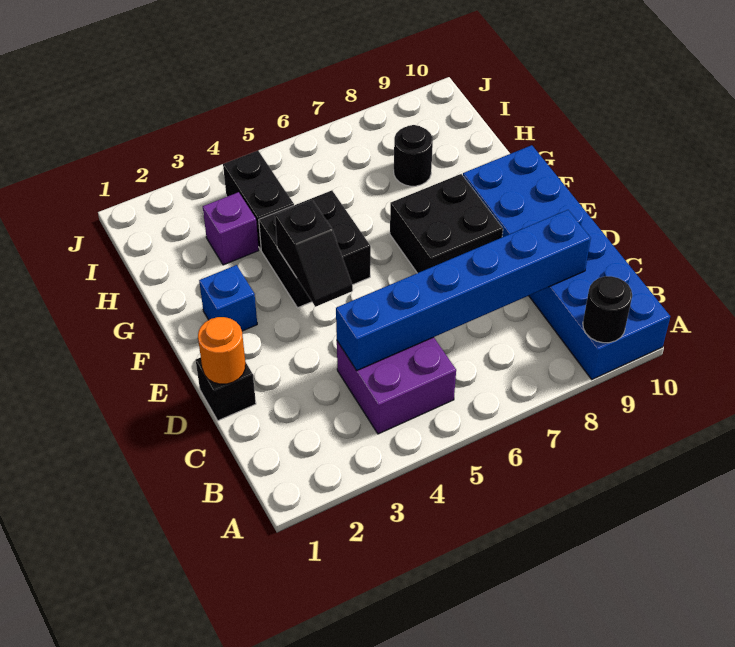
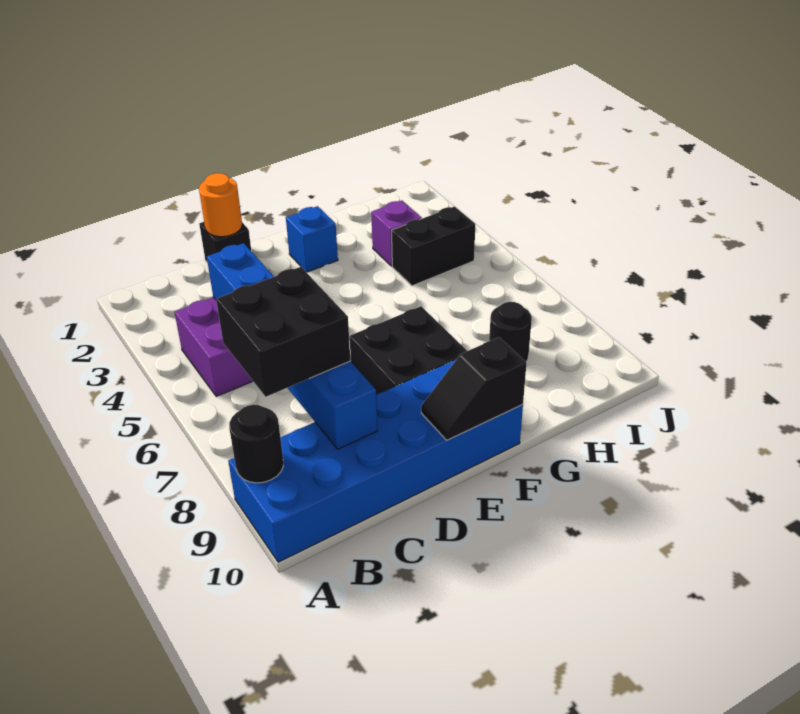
black slope E4:F4 level 2 top F -> black slope E10:F10 level 2 top F
black brick F4:G5 level 1 -> black brick B7:C8 level 3

